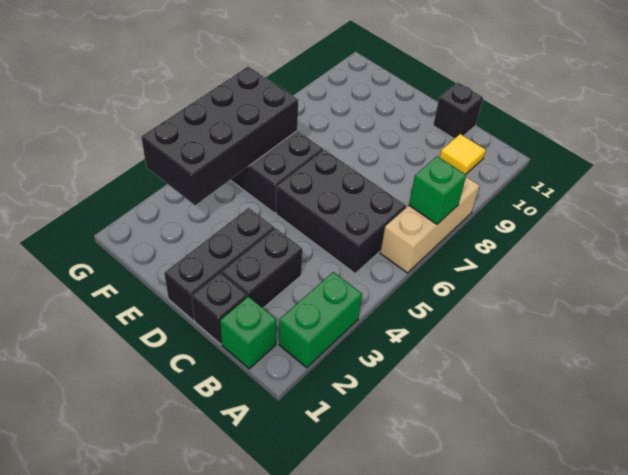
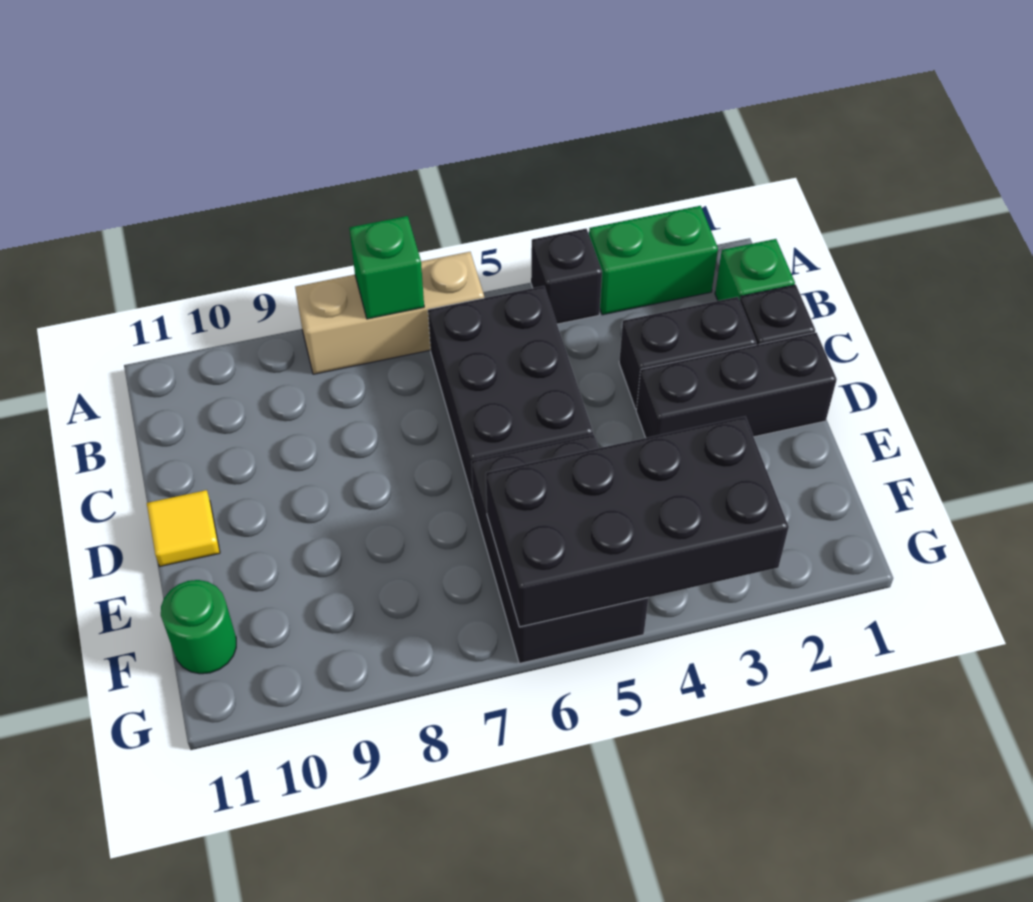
yellow tile B10 level 1 -> yellow tile D11 level 1
black brick C11 level 1 -> black brick A4 level 1
none -> green round brick F11 level 1

